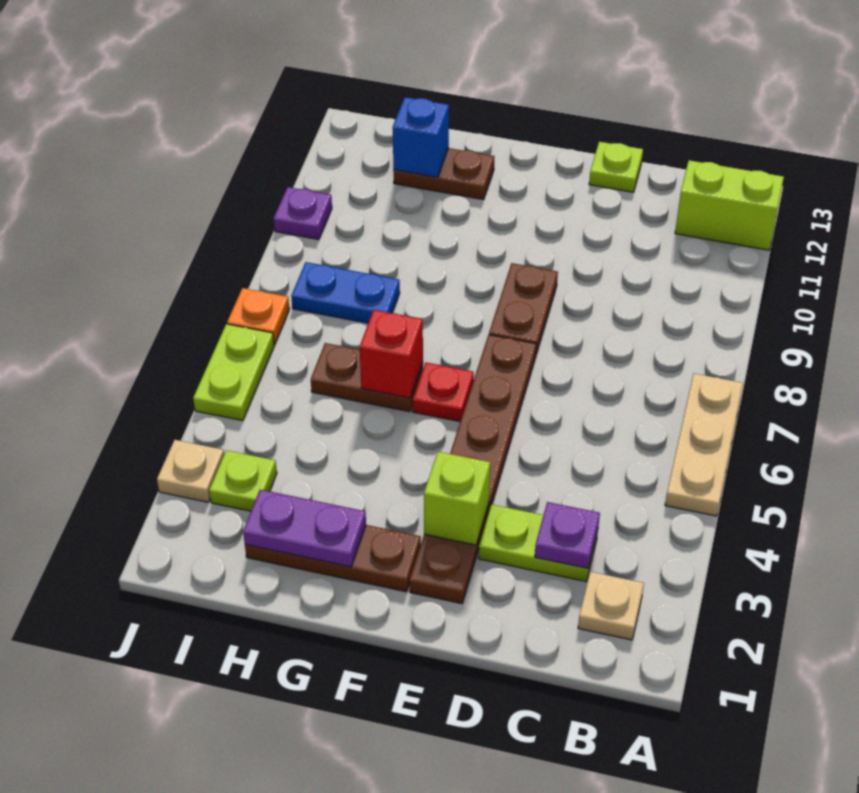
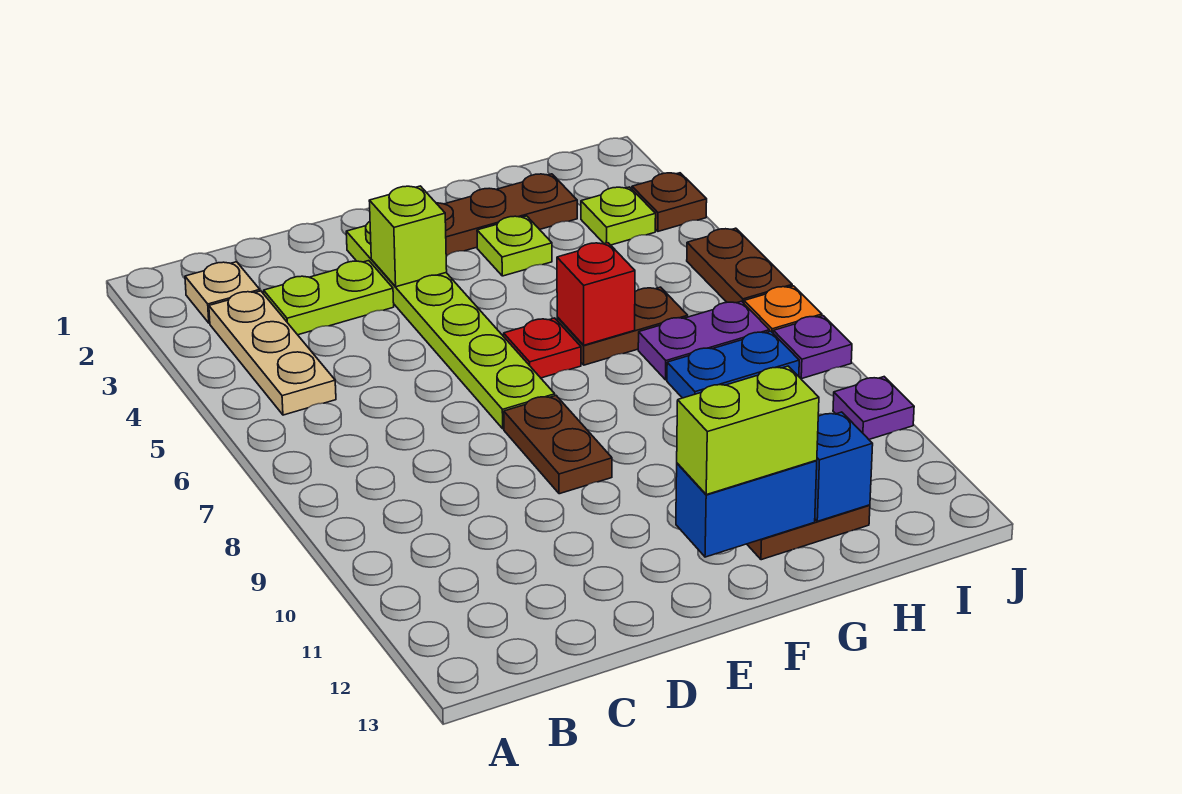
tan plate A5:A7 level 1 -> tan plate B3:B5 level 1
lime brick A12:B12 level 1 -> lime brick F12:G12 level 3
purple plate C3 level 2 -> purple plate J8 level 1
lime plate D13 level 1 -> lime plate G3 level 1
brown plate E2:E7 level 1 -> lime plate E2:E7 level 1
none -> blue brick F12:G12 level 2
purple plate G2:H2 level 2 -> purple plate H7:I7 level 1
tan plate J3 level 1 -> brown plate J3 level 1
lime plate J5:J6 level 1 -> brown plate J5:J6 level 1

